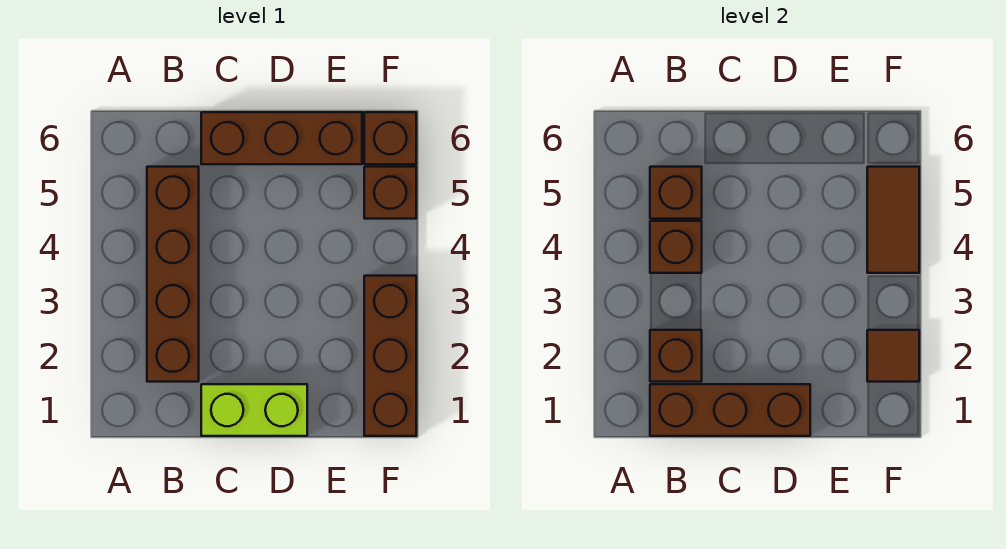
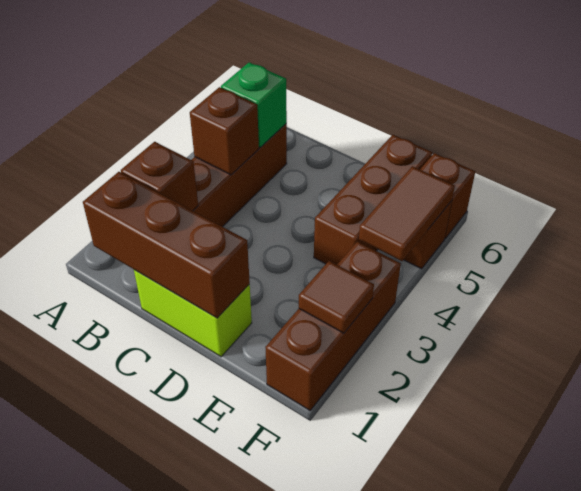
brown brick B5 level 2 -> green brick B5 level 2
brown brick C6:E6 level 1 -> brown brick E4:E6 level 1

